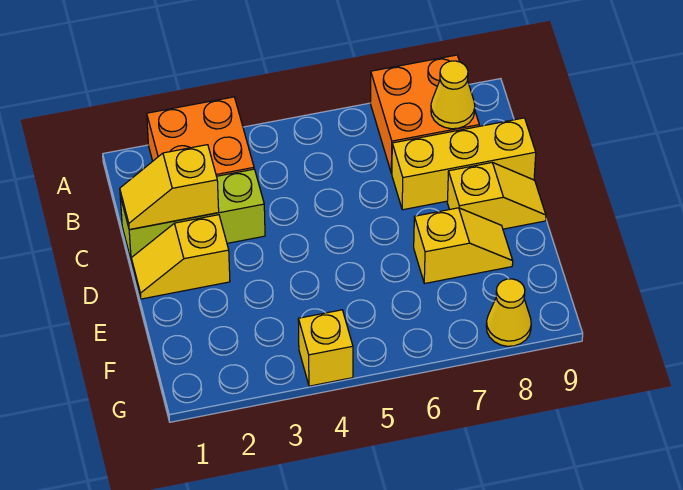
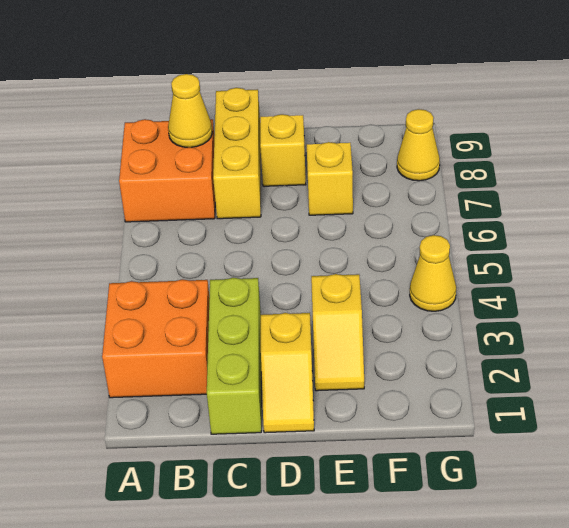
yellow slope C1:C2 level 2 top 2 -> yellow slope E2:E3 level 1 top 3
yellow brick G4 level 1 -> yellow cone G4 level 1

